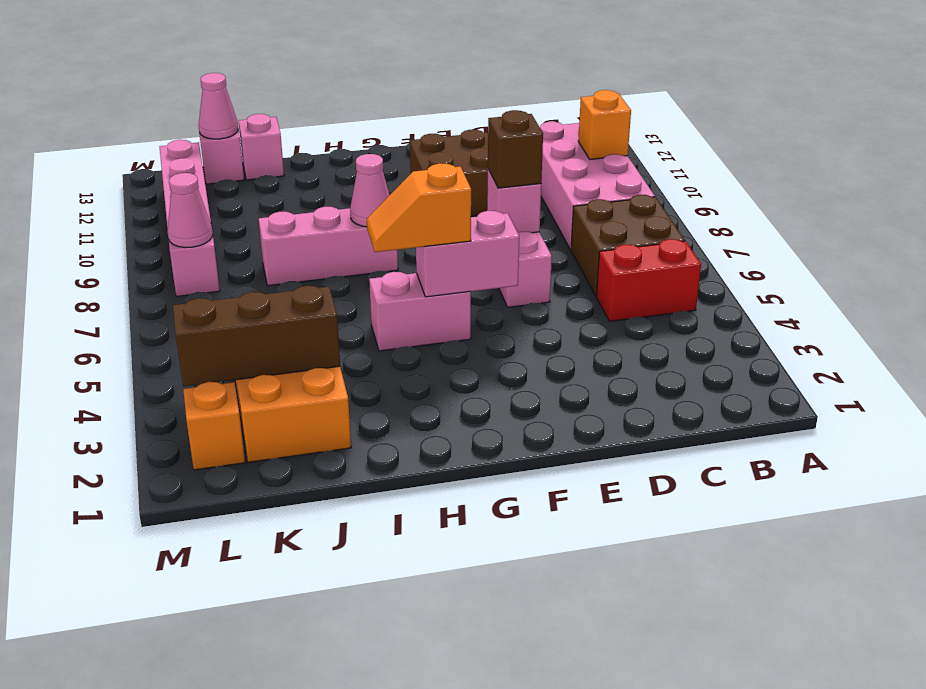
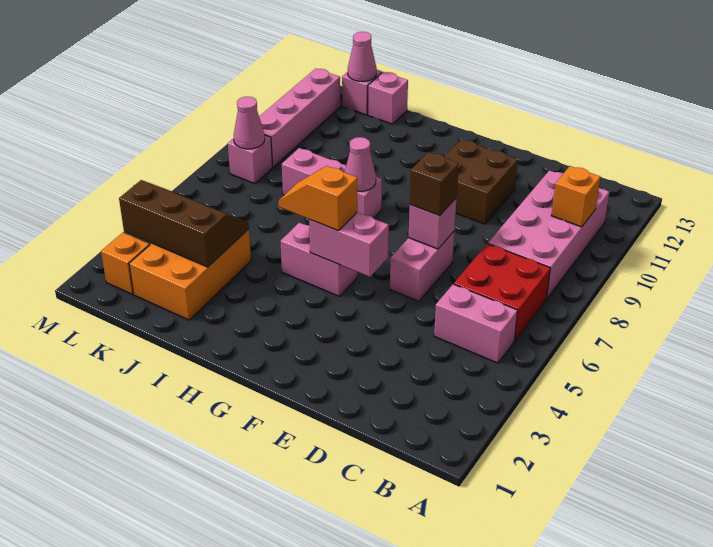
red brick B5:C5 level 1 -> pink brick B5:C5 level 1
brown brick B6:C7 level 1 -> red brick B6:C7 level 1

